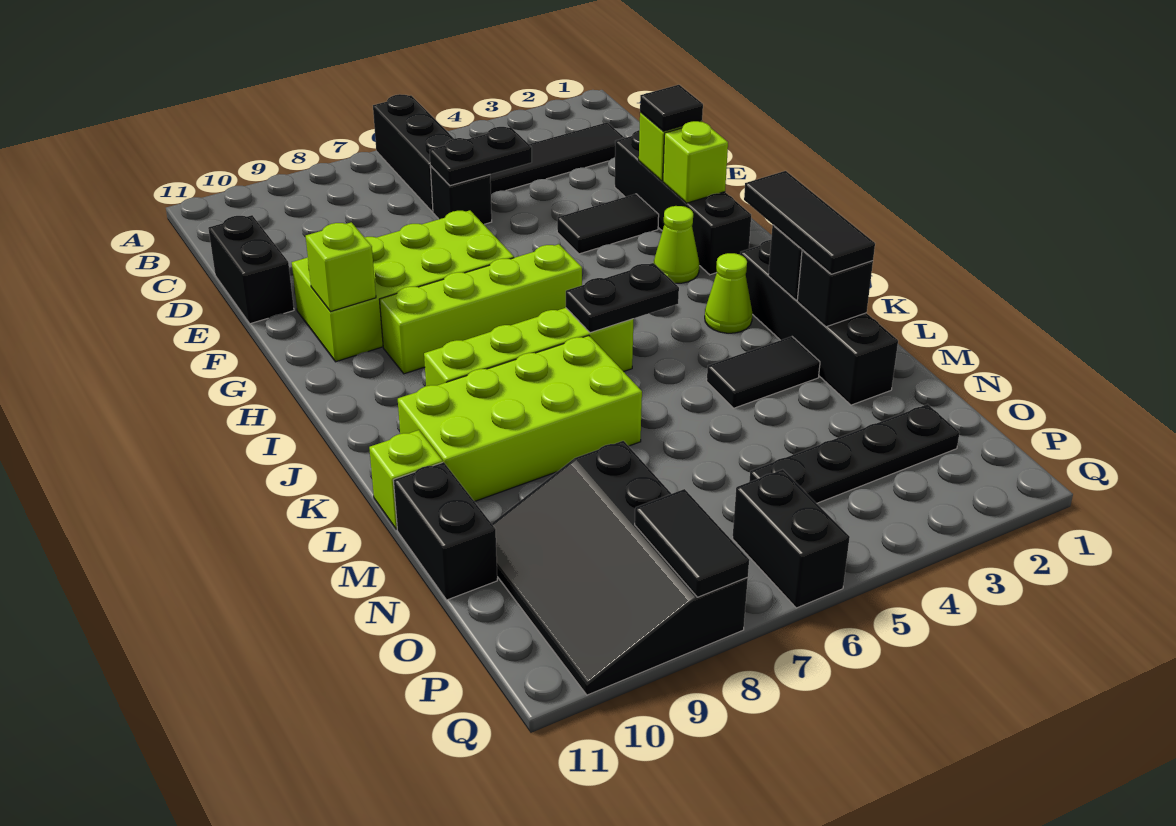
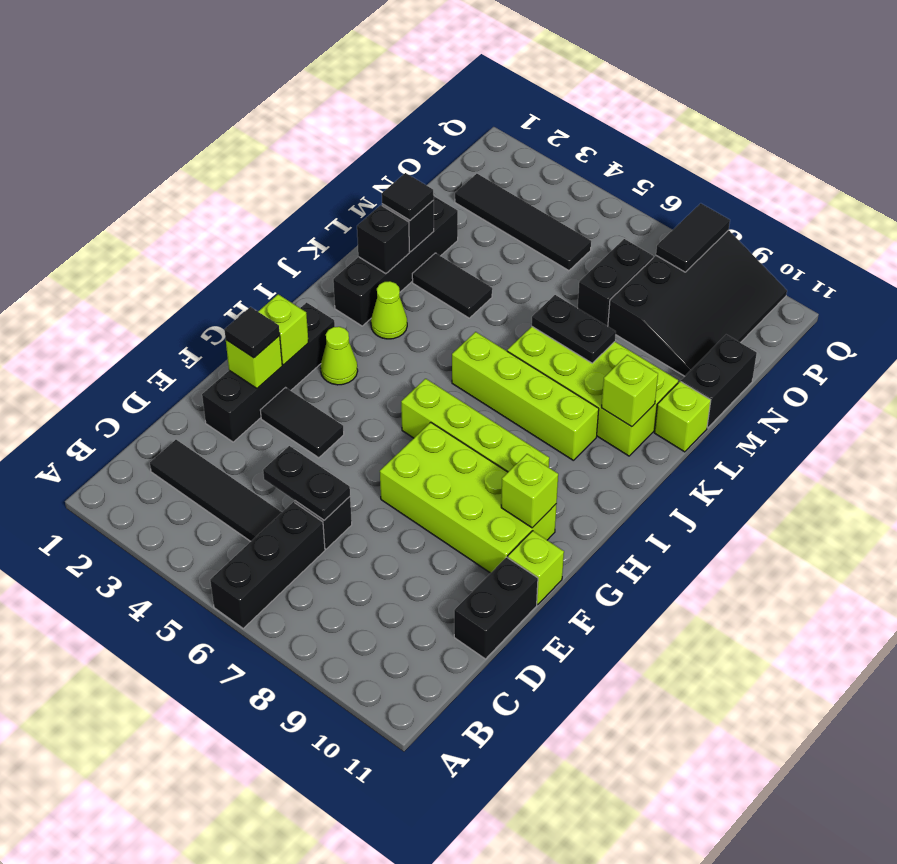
none -> lime brick F11 level 1
black tile J2:L2 level 3 -> black tile L2 level 3
black plate J5:J6 level 2 -> black plate L7:L8 level 2
none -> lime brick K10 level 2
black plate O2:O5 level 1 -> black tile O2:O5 level 1
black brick P6:Q6 level 1 -> black brick N7:O7 level 1

